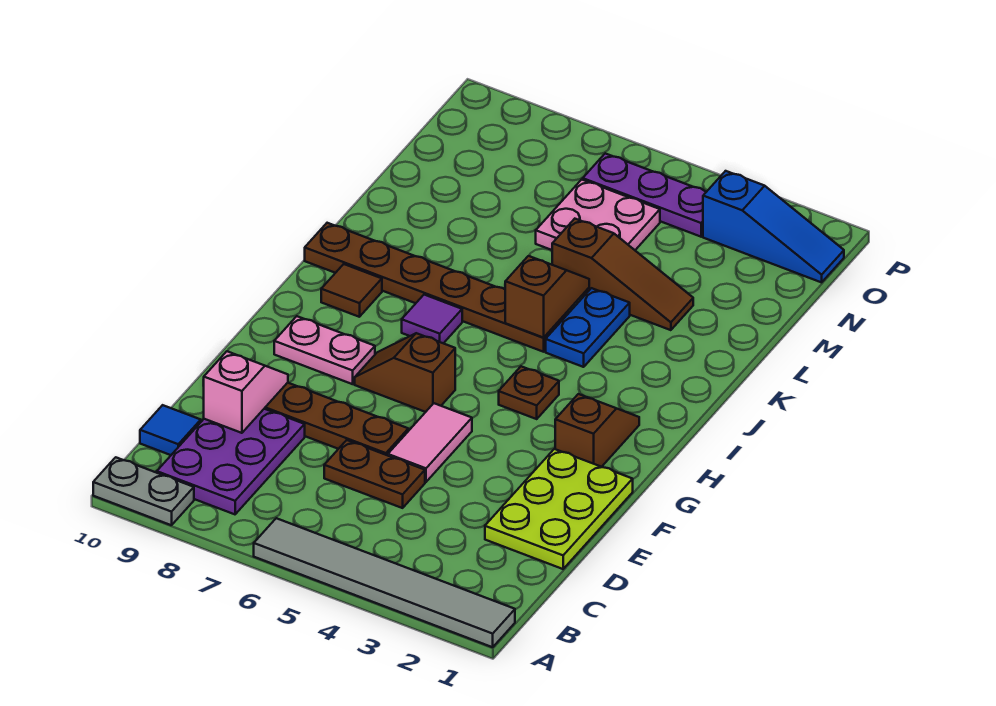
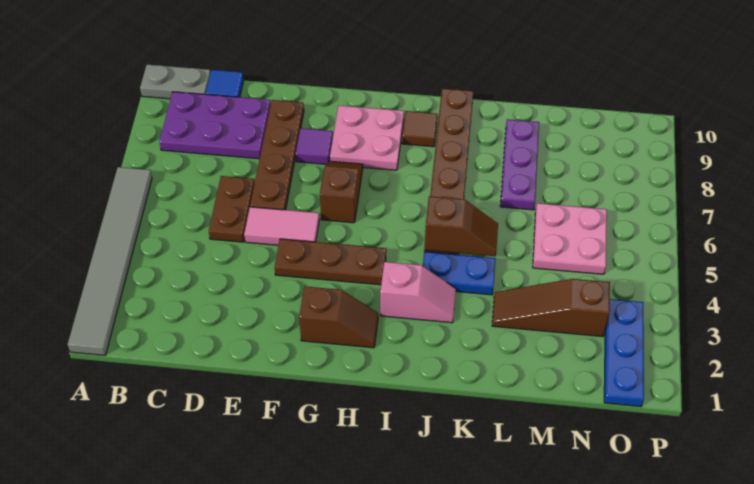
grey plate A9:A10 level 1 -> grey plate A10:B10 level 1
lime plate D1:F2 level 1 -> none
pink slope D9:E9 level 2 top D -> pink slope I3:J3 level 1 top I
pink plate G8:G9 level 1 -> pink plate G8:H9 level 1
brown plate H4 level 1 -> brown plate F4:H4 level 1
purple tile I7 level 1 -> purple tile F8 level 1
brown slope L3:L5 level 1 top 5 -> brown slope L3:N3 level 1 top N
blue slope O1:O3 level 1 top 3 -> blue plate O1:O3 level 1
purple plate O4:O6 level 1 -> purple plate L7:L9 level 1

